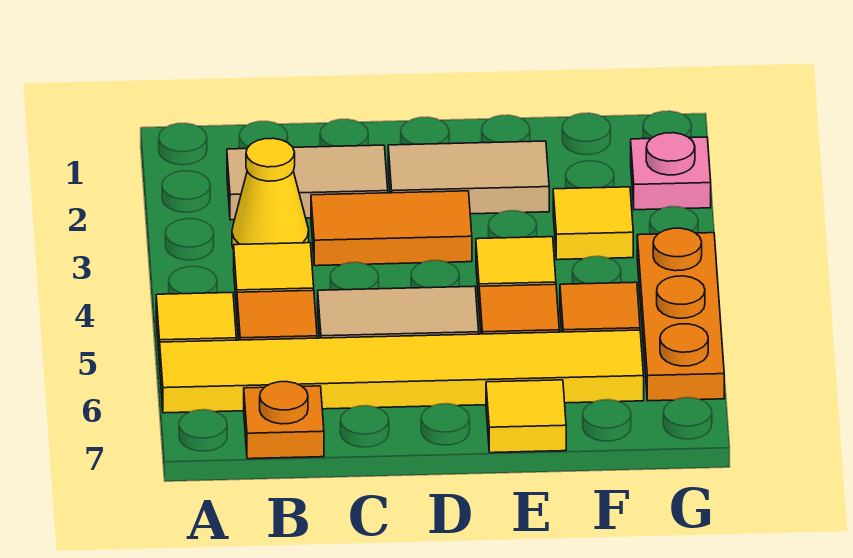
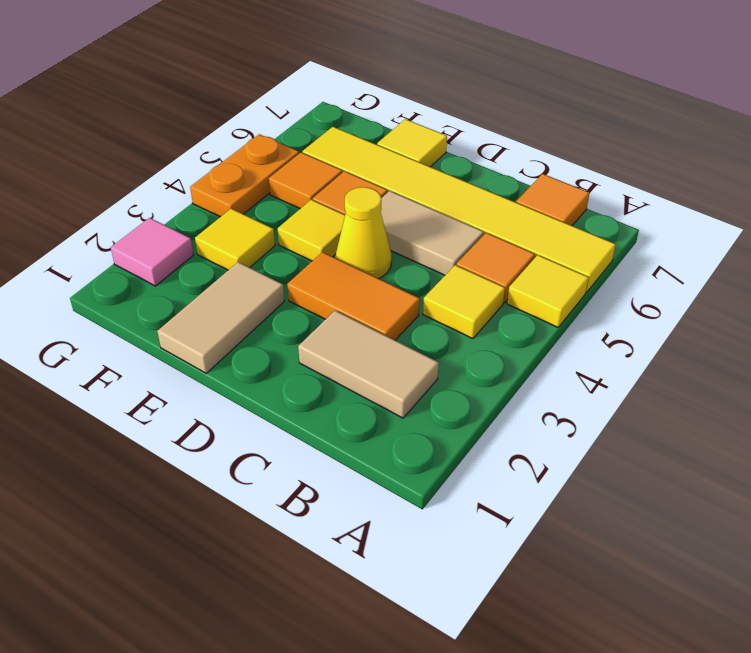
yellow cone B3 level 1 -> yellow cone D4 level 1
orange plate B7 level 1 -> orange tile B7 level 1
tan tile D2:E2 level 1 -> tan tile E1:E2 level 1
pink plate G2 level 1 -> pink tile G2 level 1
orange plate G4:G6 level 1 -> orange plate G4:G5 level 1

